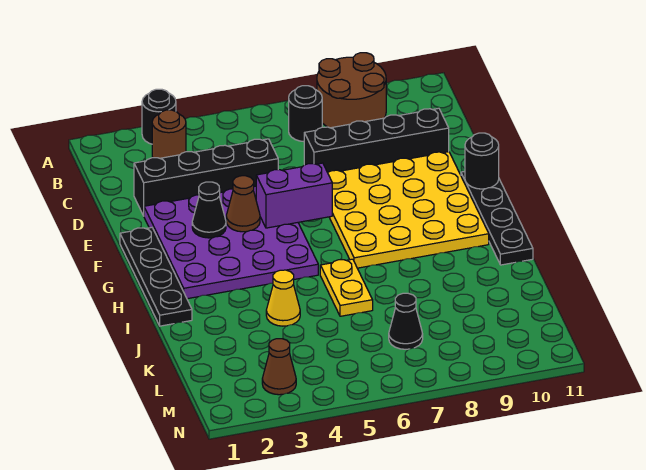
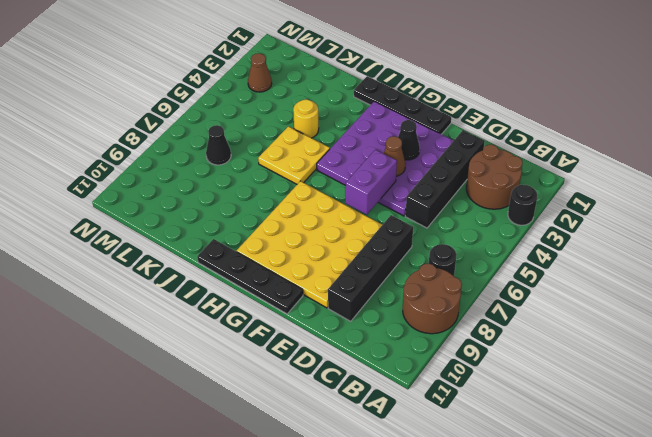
brown round brick B3 level 1 -> brown round brick B2:C3 level 1
black round brick F11 level 2 -> none
yellow plate I6:J6 level 1 -> yellow plate I5:J6 level 1
yellow cone J4 level 1 -> yellow round brick J4 level 1

